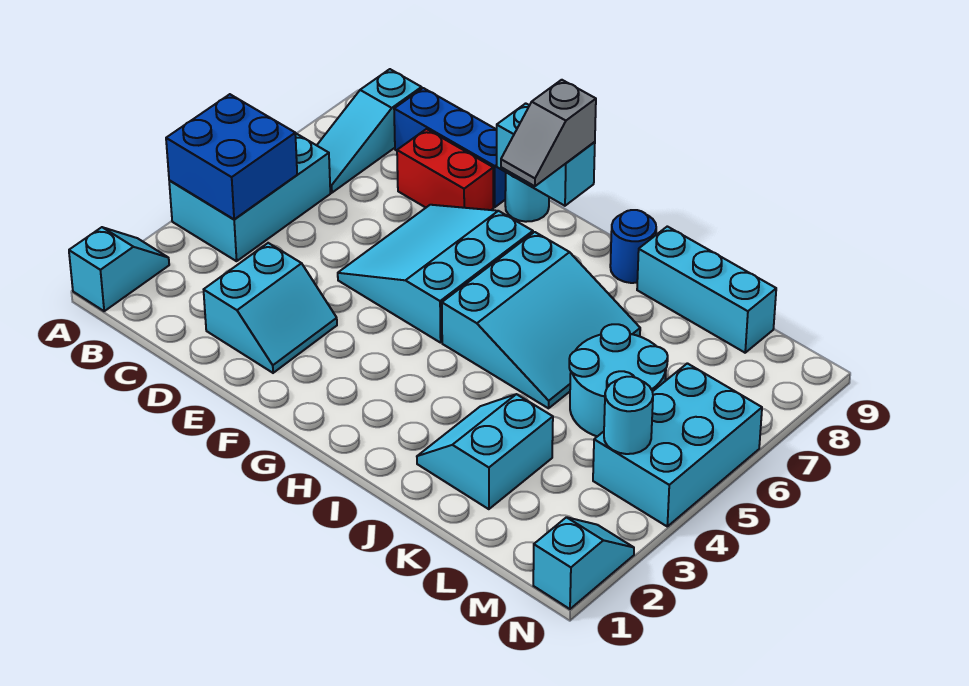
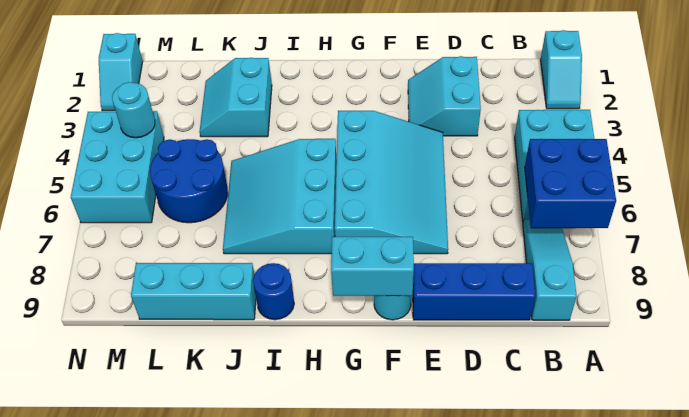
blue brick A4:B5 level 2 -> blue brick A6:B7 level 2
red brick D8:E8 level 1 -> none
cyan slope E5:G7 level 1 top G -> cyan slope E4:G7 level 1 top G
grey slope G8:G9 level 3 top 9 -> none
cyan slope J2:K3 level 1 top K -> cyan slope J2:K3 level 1 top J
cyan round brick K5:L6 level 1 -> blue round brick K5:L6 level 1

